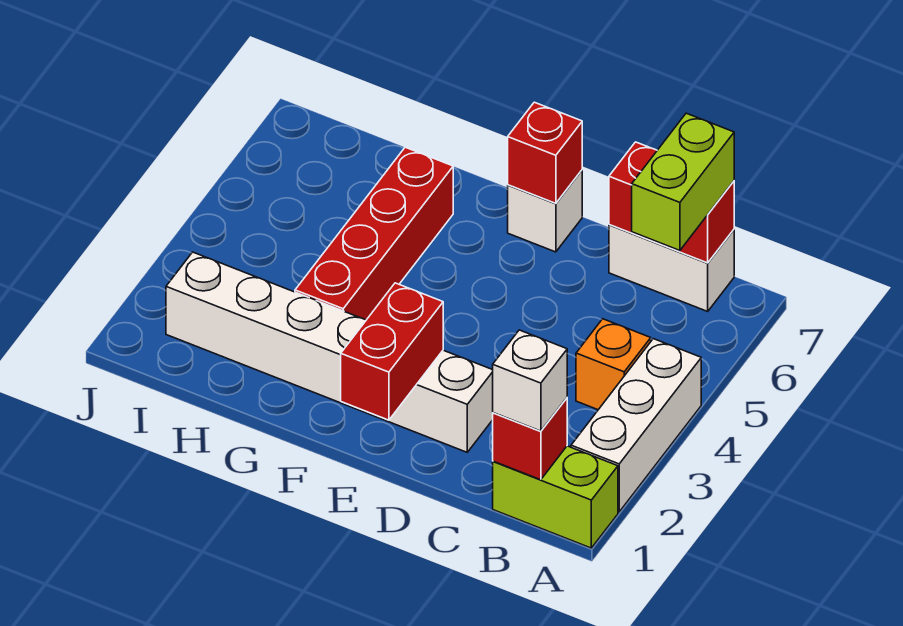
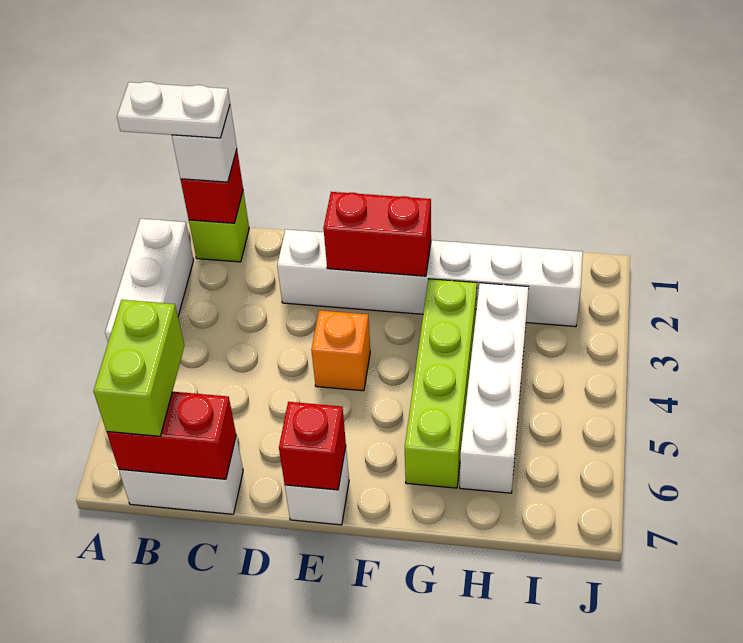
lime brick A1:B1 level 1 -> lime brick B1 level 1
none -> white plate A1:B1 level 4
orange brick B4 level 1 -> orange brick E4 level 1
red brick E1:E2 level 2 -> red brick E2:F2 level 2
red brick G3:G6 level 1 -> lime brick G3:G6 level 1
none -> white brick H3:H6 level 1

